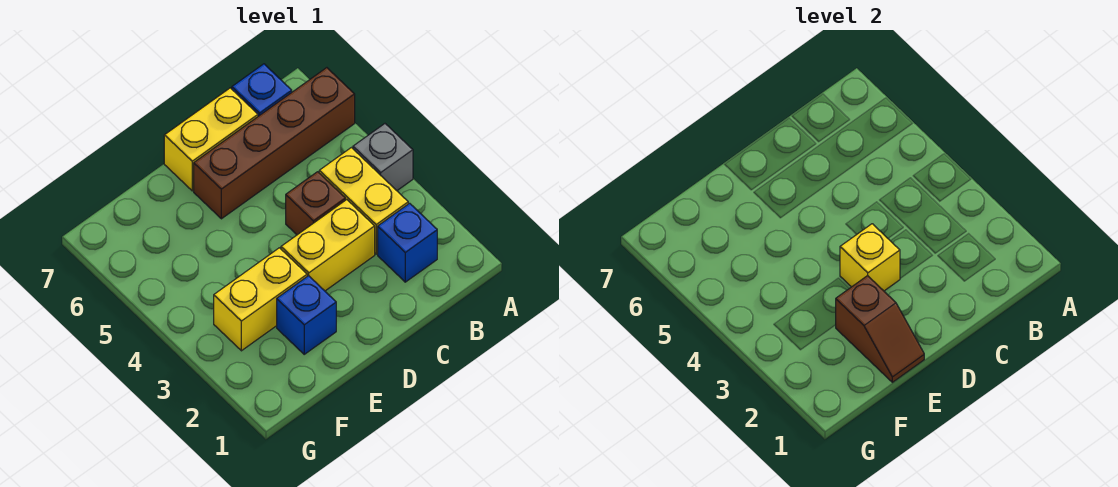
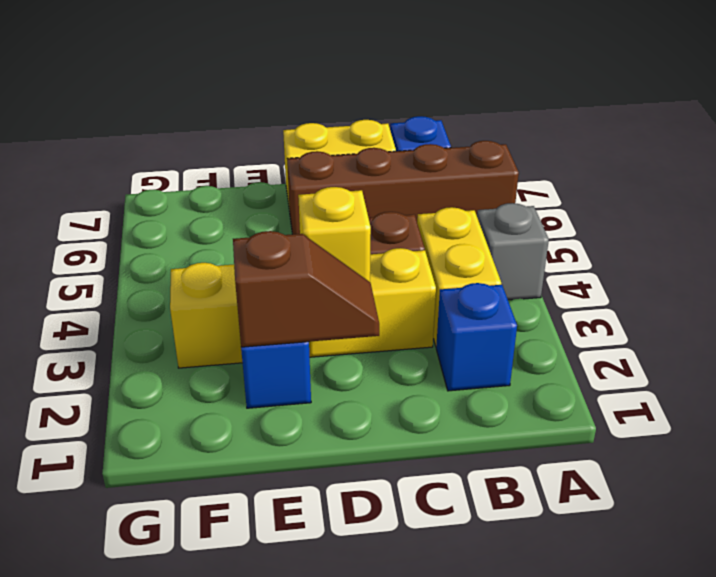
brown slope E1:E2 level 2 top 2 -> brown slope D2:E2 level 2 top E

